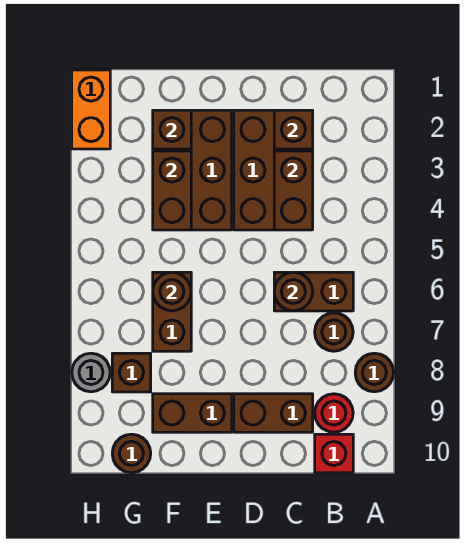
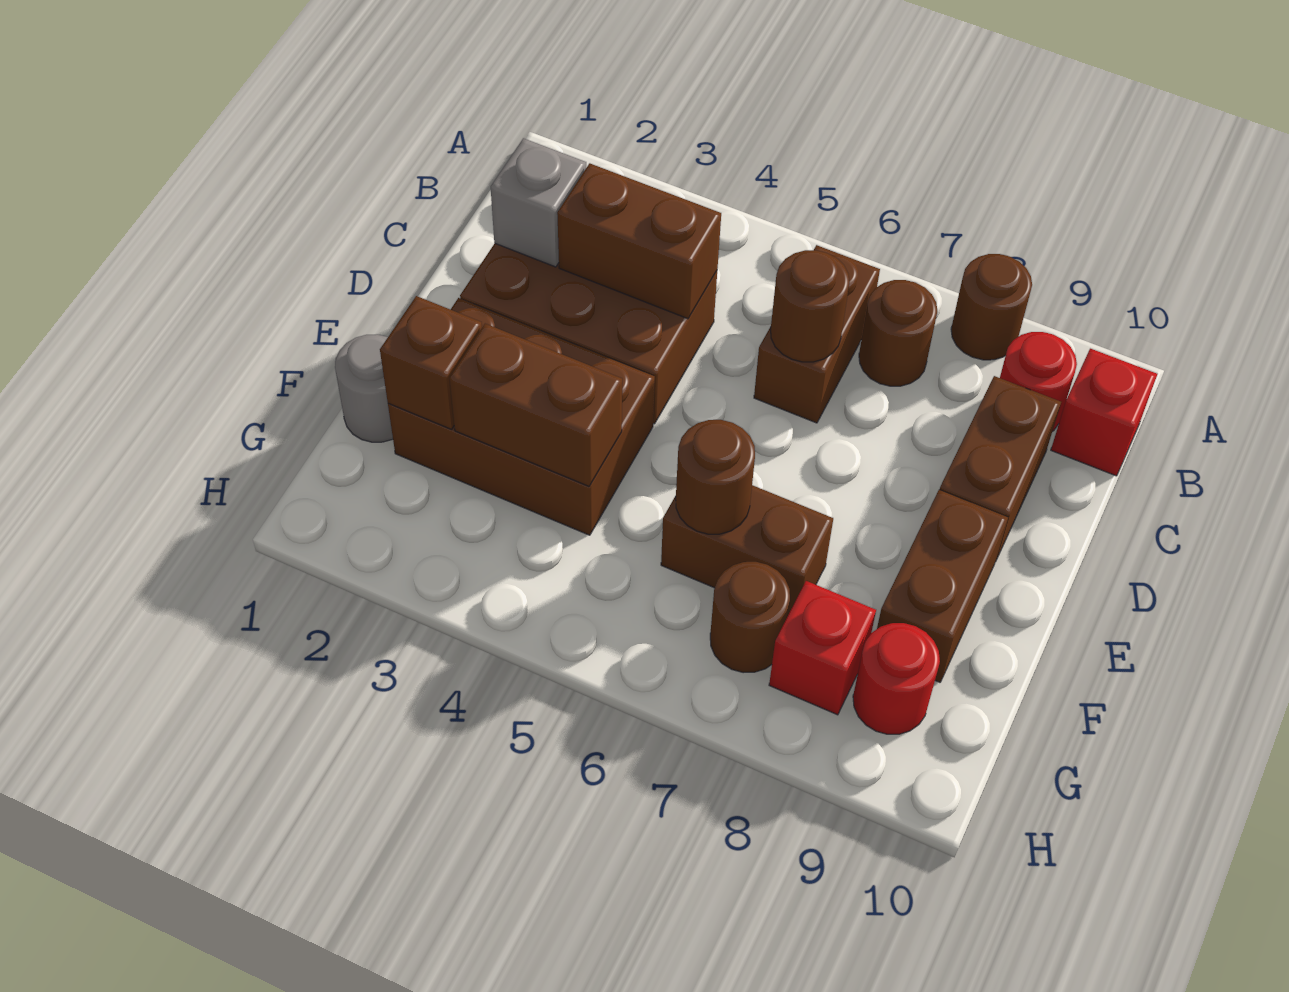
brown brick C2 level 2 -> grey brick C2 level 2
brown brick G8 level 1 -> red brick G8 level 1
none -> red round brick G9 level 1
brown round brick G10 level 1 -> brown round brick G7 level 1
orange brick H1:H2 level 1 -> none
grey round brick H8 level 1 -> grey round brick F1 level 1

